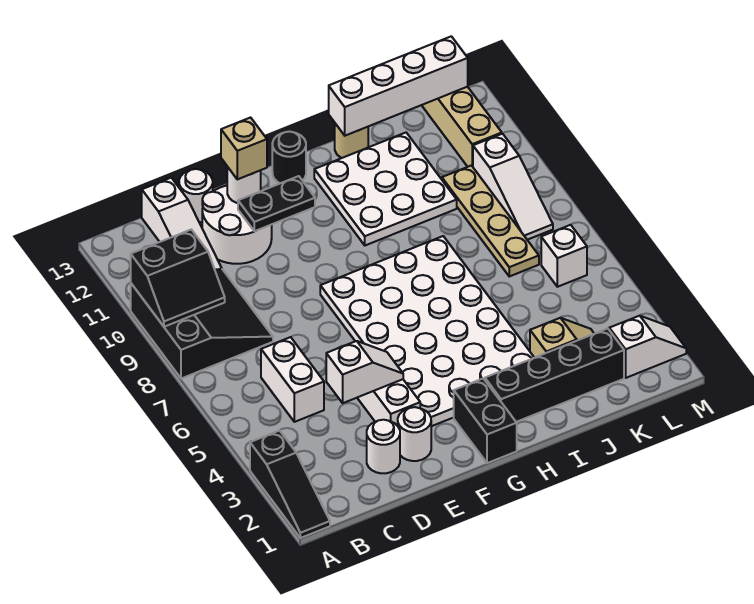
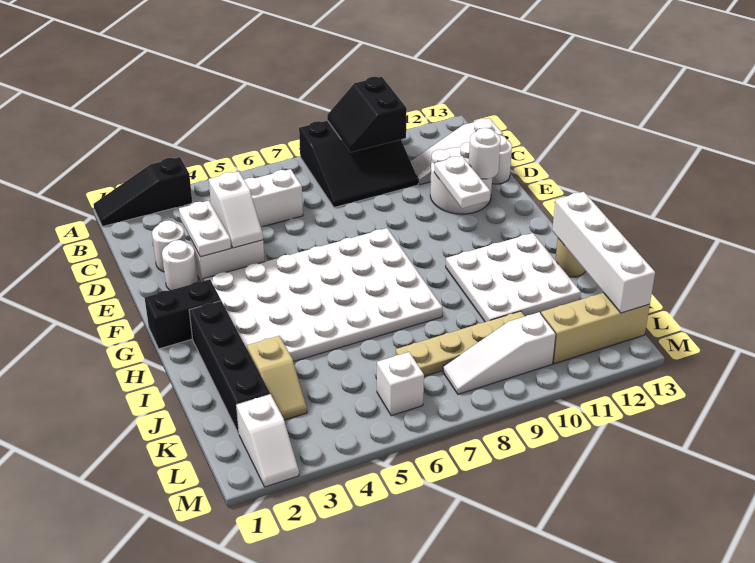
none -> white plate D3:E3 level 2
black plate E11:F11 level 2 -> white plate E11:F11 level 2
tan brick E12 level 3 -> none
black round brick G13 level 1 -> none

